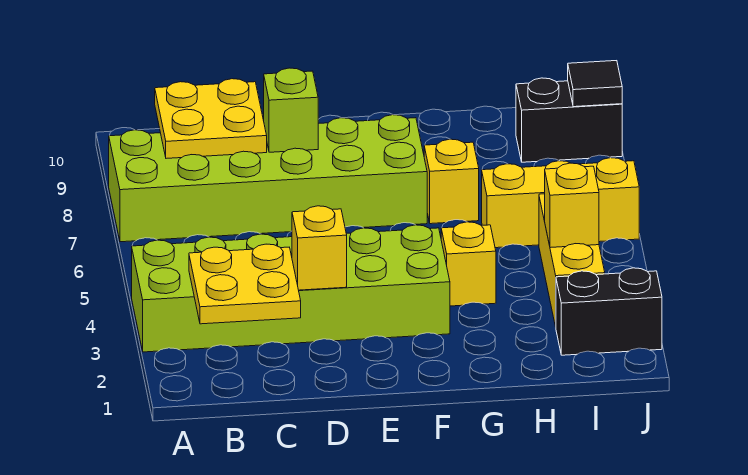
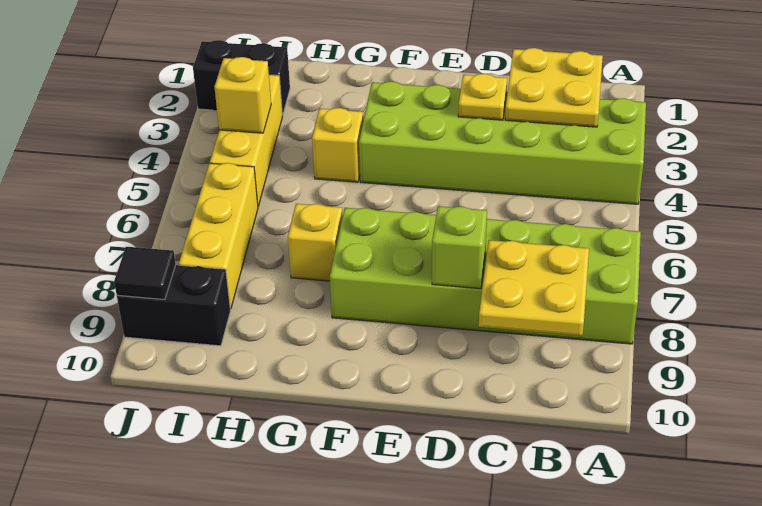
yellow brick D3 level 2 -> yellow plate D3 level 2
yellow brick H6:J6 level 1 -> yellow brick I6:I8 level 1

